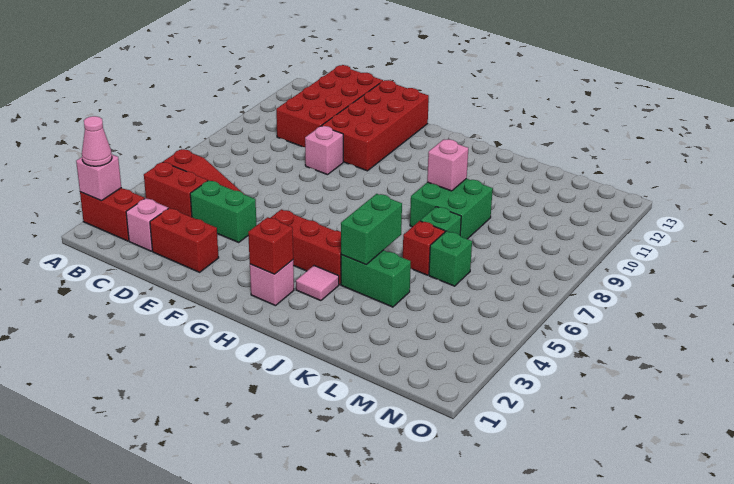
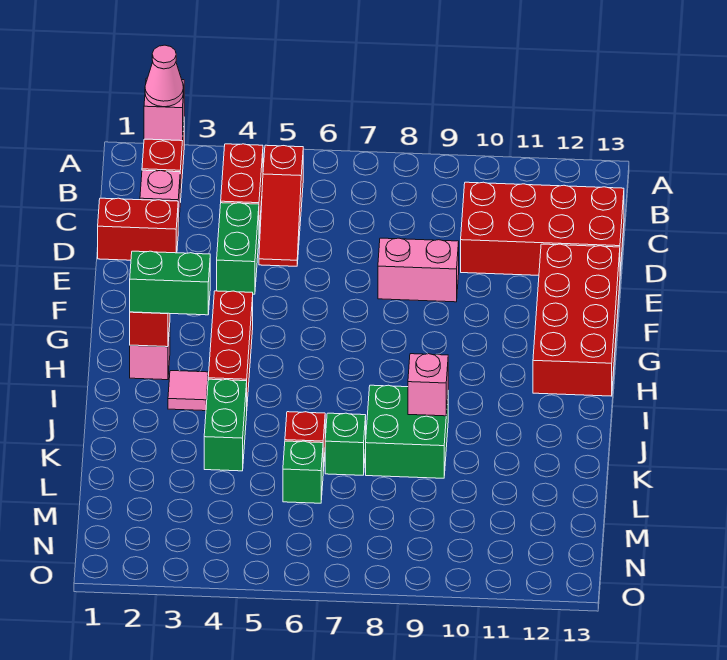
red brick D2:E2 level 1 -> red brick D1:D2 level 1
pink brick E9 level 1 -> pink brick E8:E9 level 1
red brick E10:F13 level 1 -> red brick E12:H13 level 1
green brick J4:J5 level 2 -> green brick H2:H3 level 3

